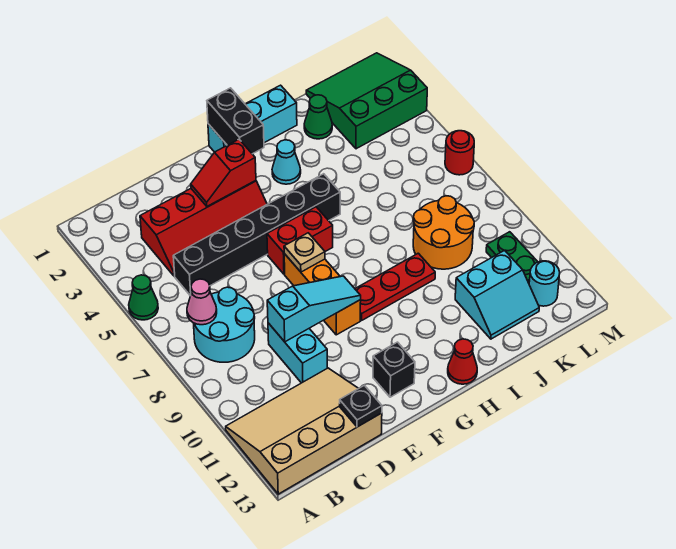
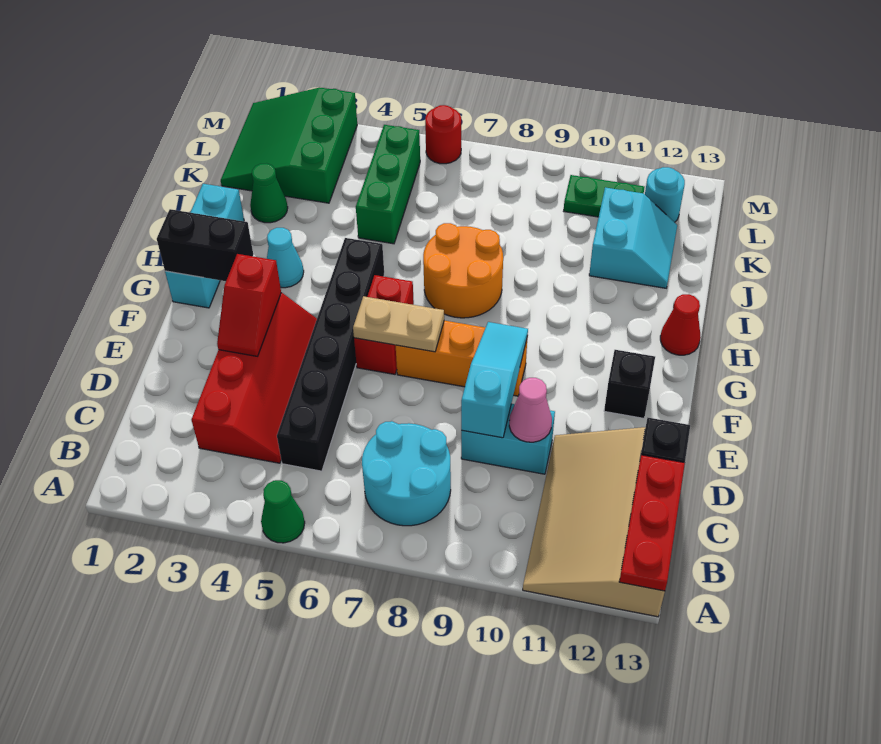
pink cone B7 level 2 -> pink cone D10 level 2
tan plate F7 level 2 -> tan plate F6:F7 level 2
red plate G9:I9 level 1 -> red plate A13:C13 level 2
none -> green brick J5:L5 level 1
orange round brick J8:K9 level 1 -> orange round brick H7:I8 level 1

